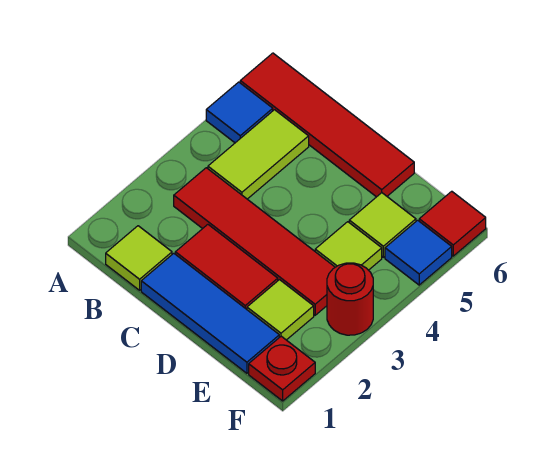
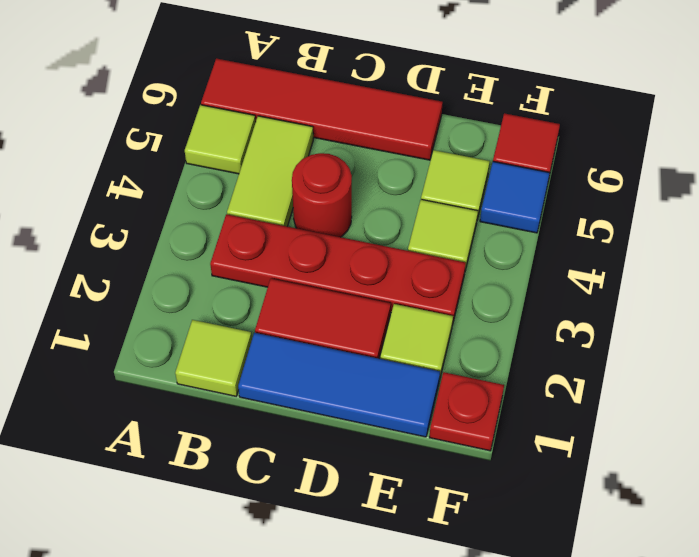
blue tile A5 level 1 -> lime tile A5 level 1
red tile B3:E3 level 1 -> red plate B3:E3 level 1
red round brick F3 level 1 -> red round brick C4 level 1

